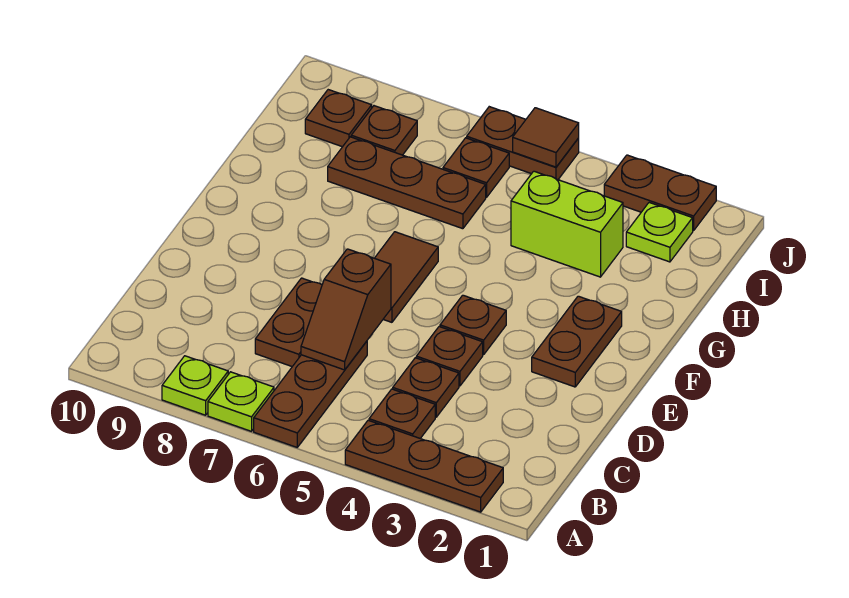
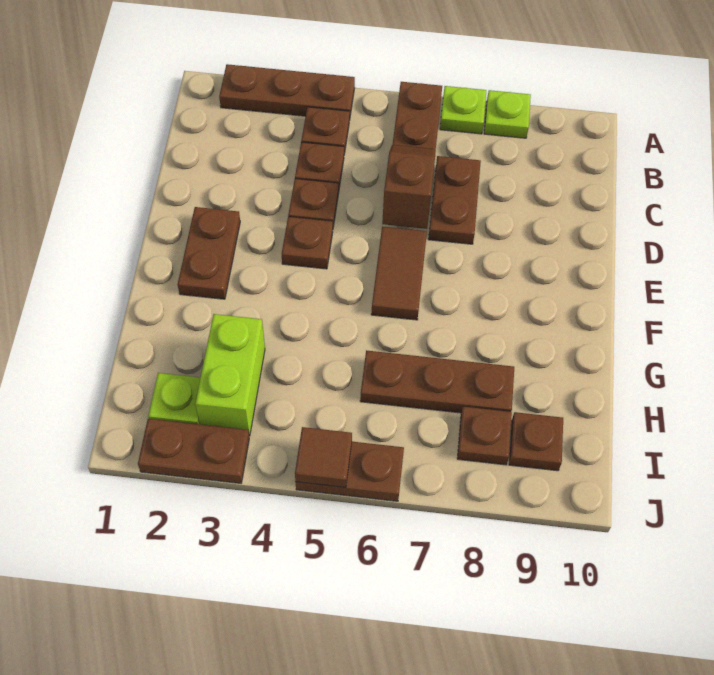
lime brick H3:H4 level 1 -> lime brick H3:I3 level 1
brown plate I6 level 1 -> none

